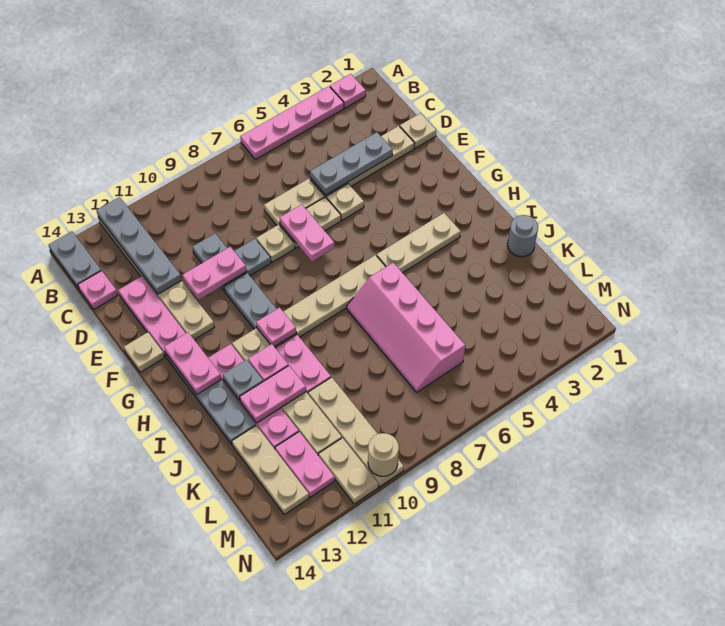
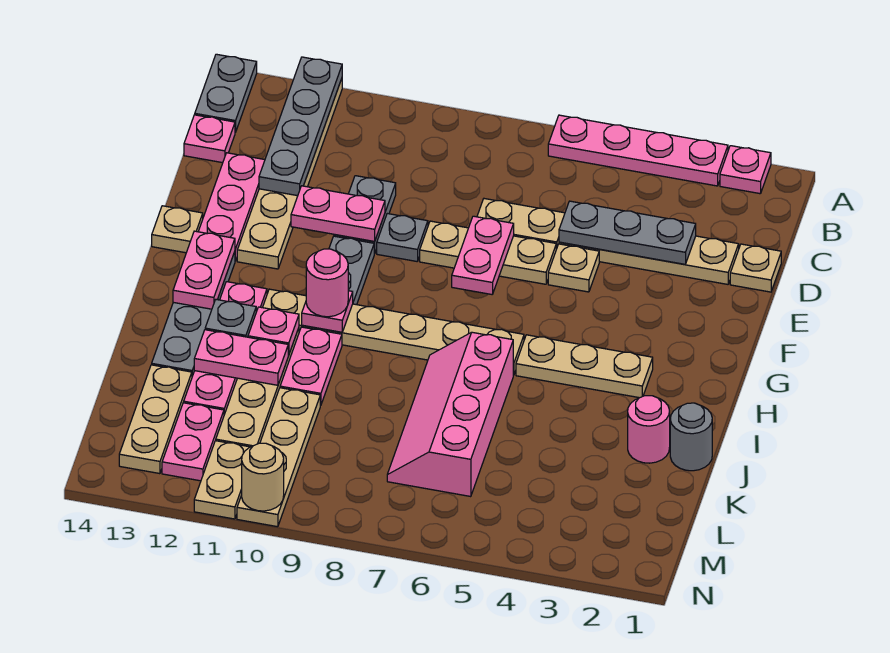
none -> pink round brick H10 level 3
none -> pink round brick J2 level 1

